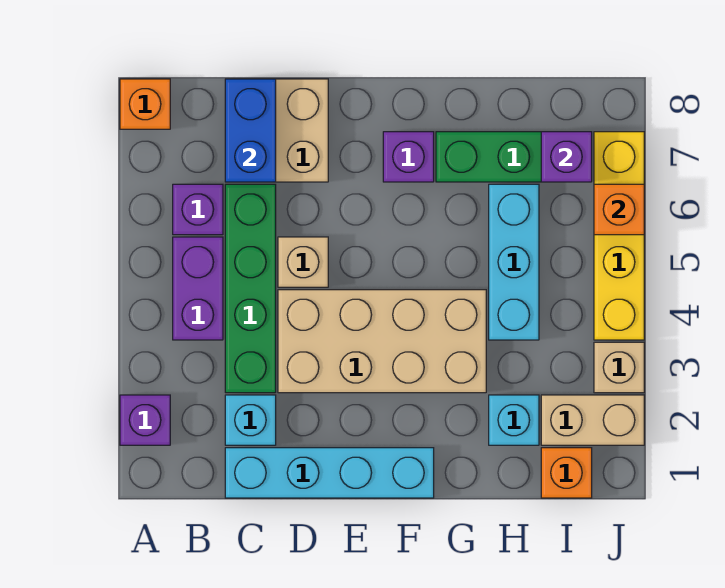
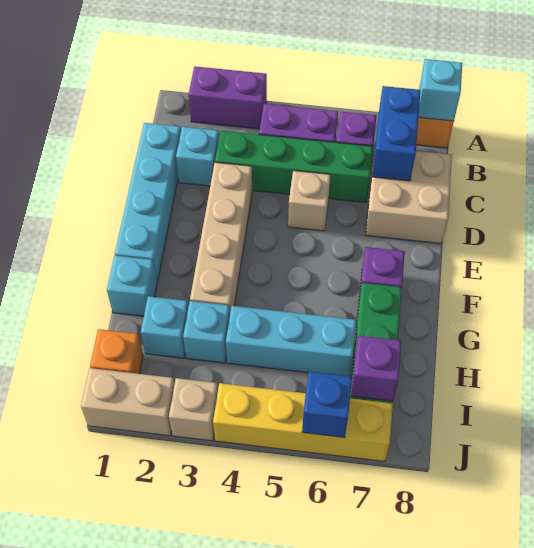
purple brick A2 level 1 -> purple brick A2:A3 level 1
none -> cyan brick A8 level 2
blue brick C7:C8 level 2 -> blue brick B7:C7 level 2
tan brick D3:G4 level 1 -> tan brick D3:G3 level 1
none -> cyan brick G1 level 1
none -> cyan brick H3 level 1
tan brick I2:J2 level 1 -> tan brick J1:J2 level 1
orange brick J6 level 2 -> blue brick J6 level 2

